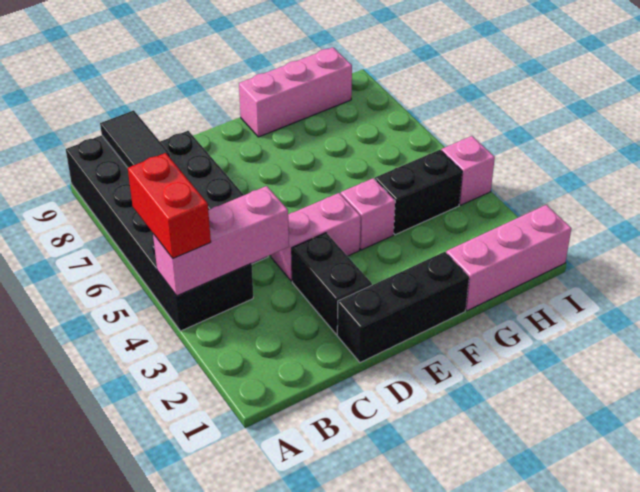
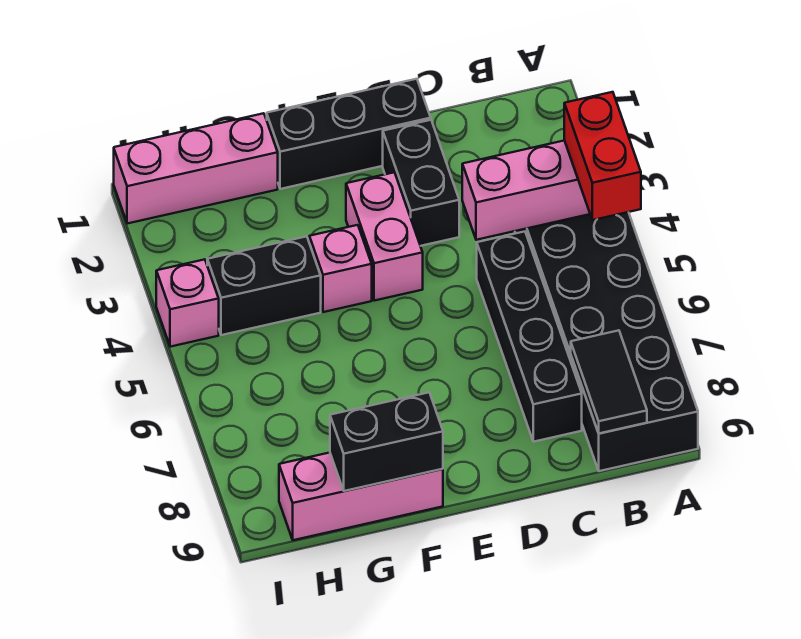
pink brick D4:E4 level 1 -> pink brick E3:E4 level 1
none -> black brick F9:G9 level 2

